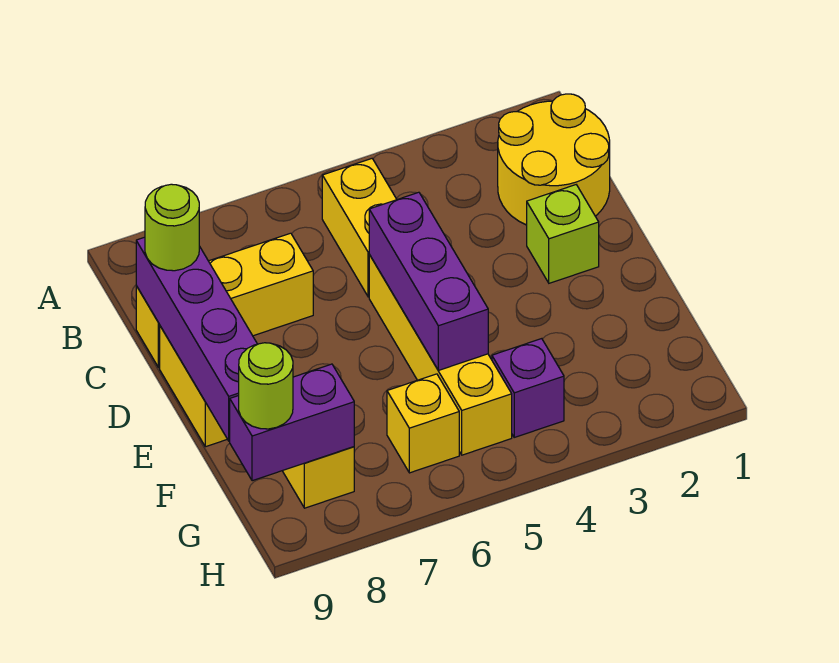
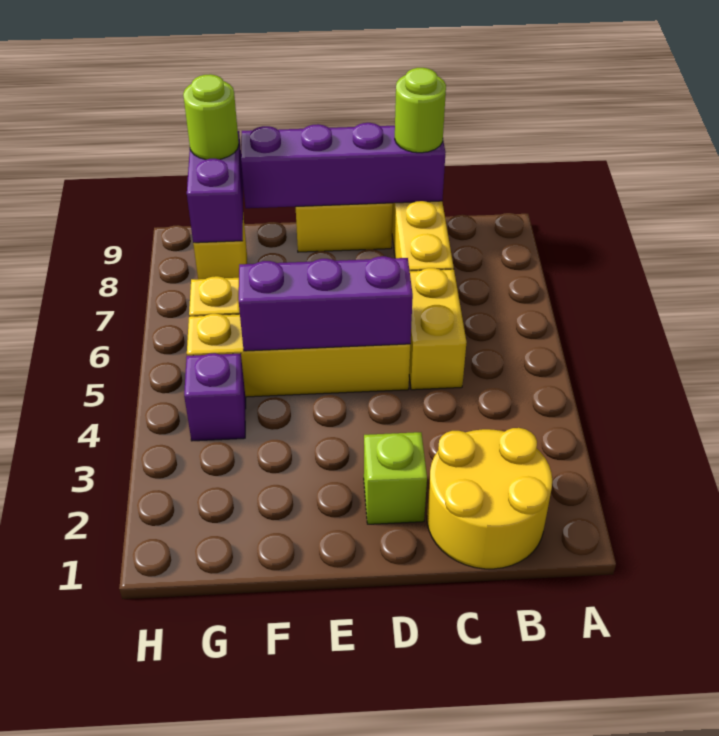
yellow brick B5:C5 level 1 -> yellow brick C5:C6 level 1

